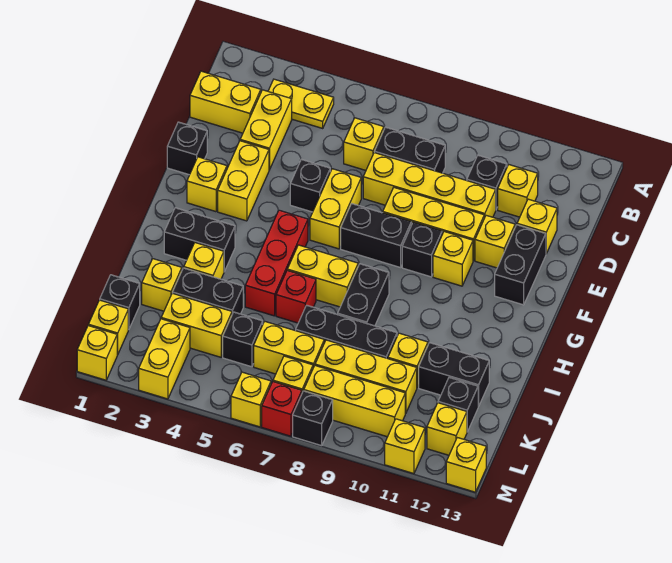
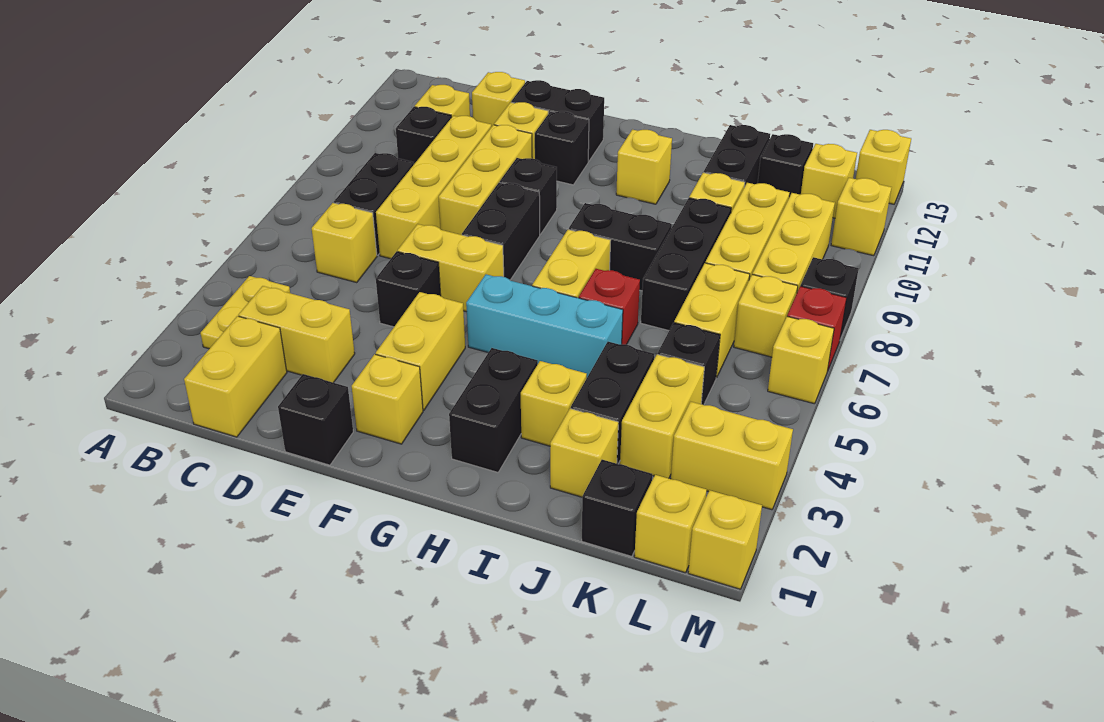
yellow brick E3:F3 level 1 -> yellow brick F3:F4 level 1
yellow brick F10 level 1 -> yellow brick H11 level 1
none -> black brick F11 level 1
red brick G5:I5 level 1 -> cyan brick G5:I5 level 1

